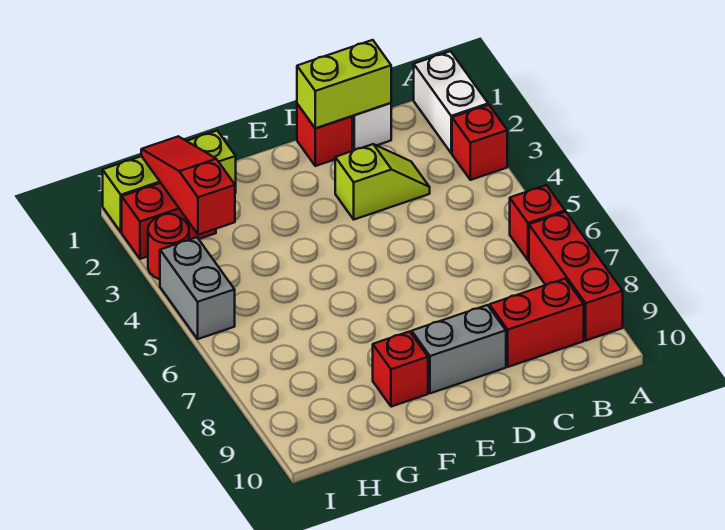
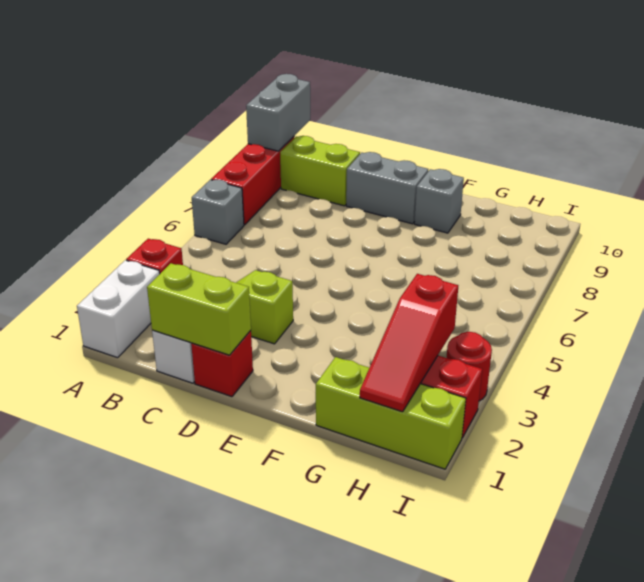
red brick A6 level 1 -> grey brick A6 level 1
red brick B9:C9 level 1 -> lime brick B9:C9 level 1
red brick F9 level 1 -> grey brick F9 level 1
grey brick I4:I5 level 1 -> grey brick A9:A10 level 2

